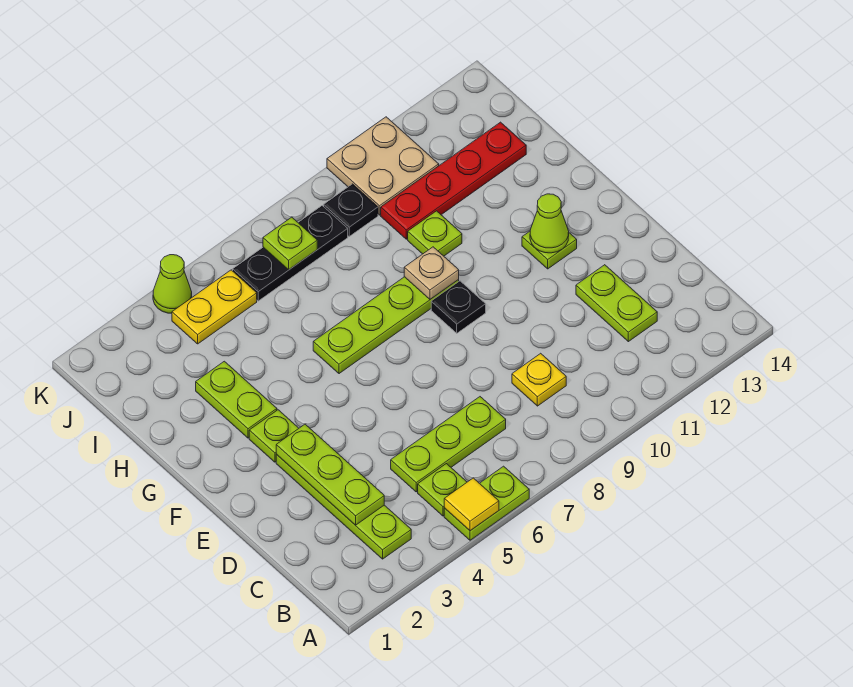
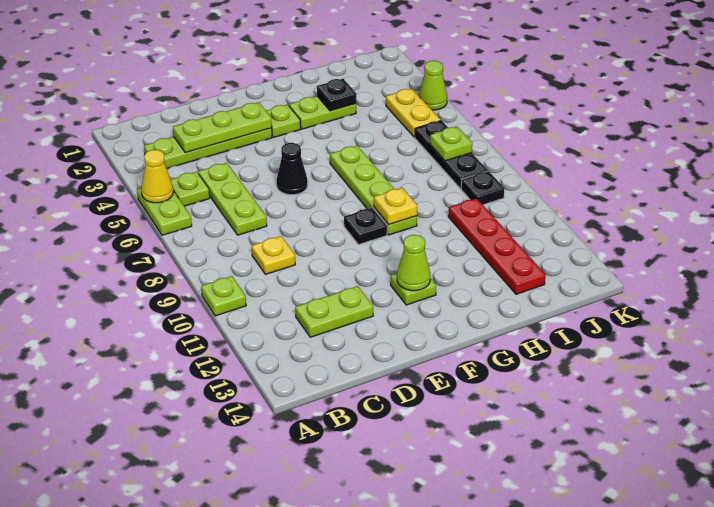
yellow tile A5 level 2 -> yellow cone A5 level 2
none -> black cone E6 level 1
tan plate G9 level 2 -> yellow plate G9 level 2
none -> black plate H3 level 2
lime plate H10 level 1 -> lime plate A10 level 1
tan plate J10:K11 level 1 -> none

